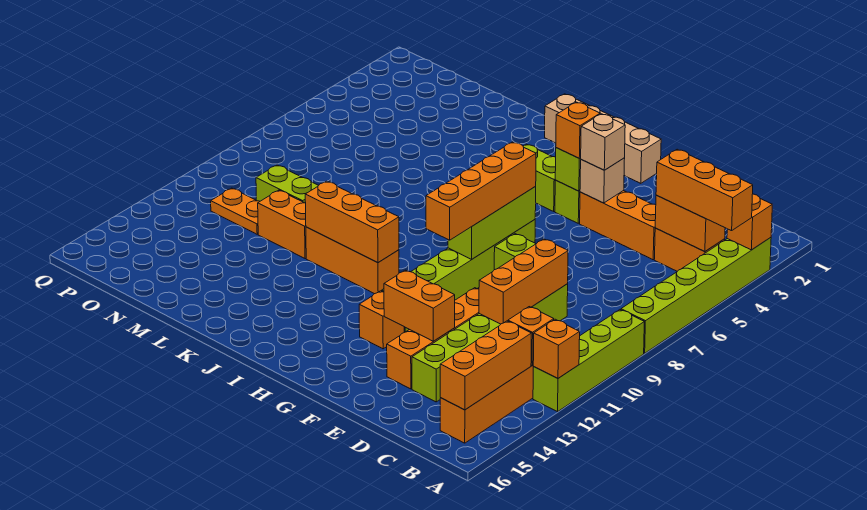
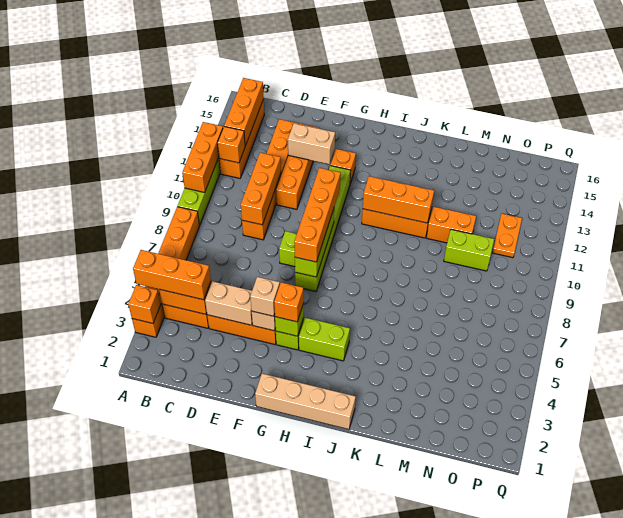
lime brick A3:A8 level 1 -> orange brick A3:A8 level 1
orange brick A12 level 2 -> orange brick A10:A12 level 2
none -> tan brick D4:E4 level 2
lime brick D9:D14 level 1 -> orange brick D9:D14 level 1
orange brick E13:F13 level 2 -> tan brick E13:F13 level 2
orange plate N11:O11 level 1 -> orange plate O11:O12 level 1

